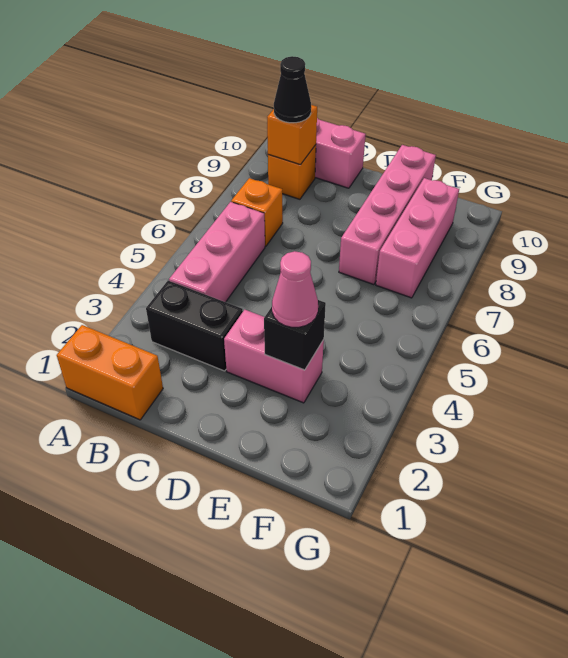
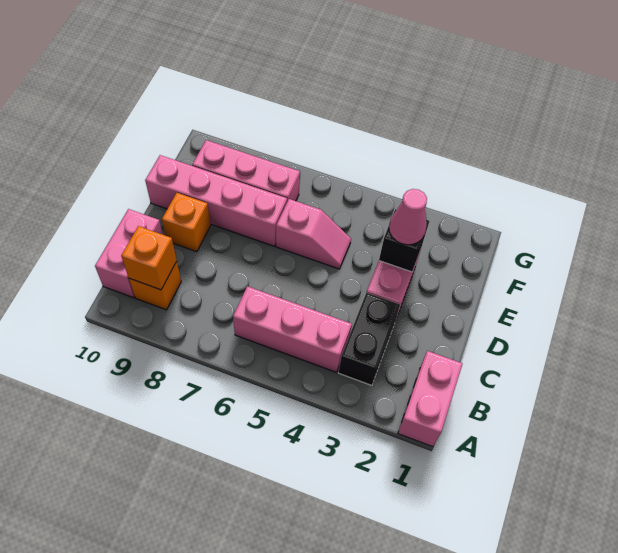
orange brick A1:B1 level 1 -> pink brick A1:B1 level 1
orange brick B7 level 1 -> orange brick D9 level 1
black cone B9 level 3 -> none
none -> pink slope E5:E6 level 1 top 6

